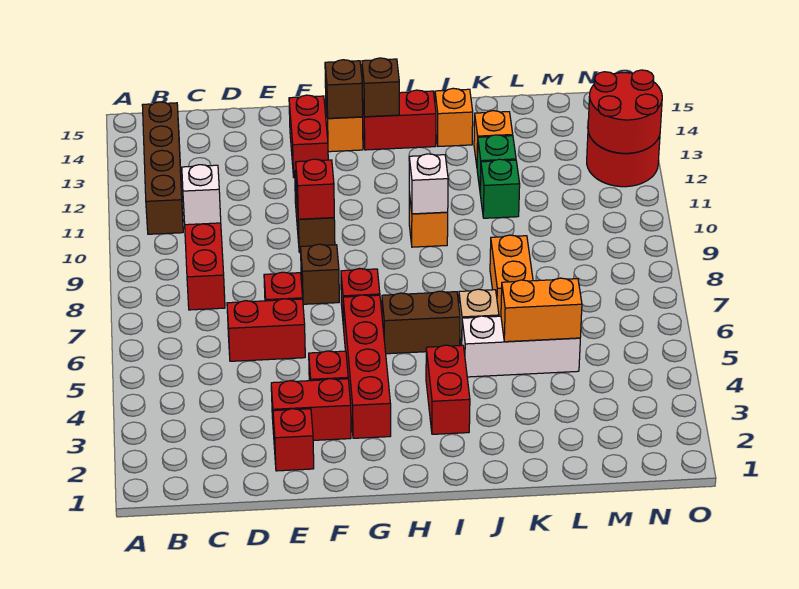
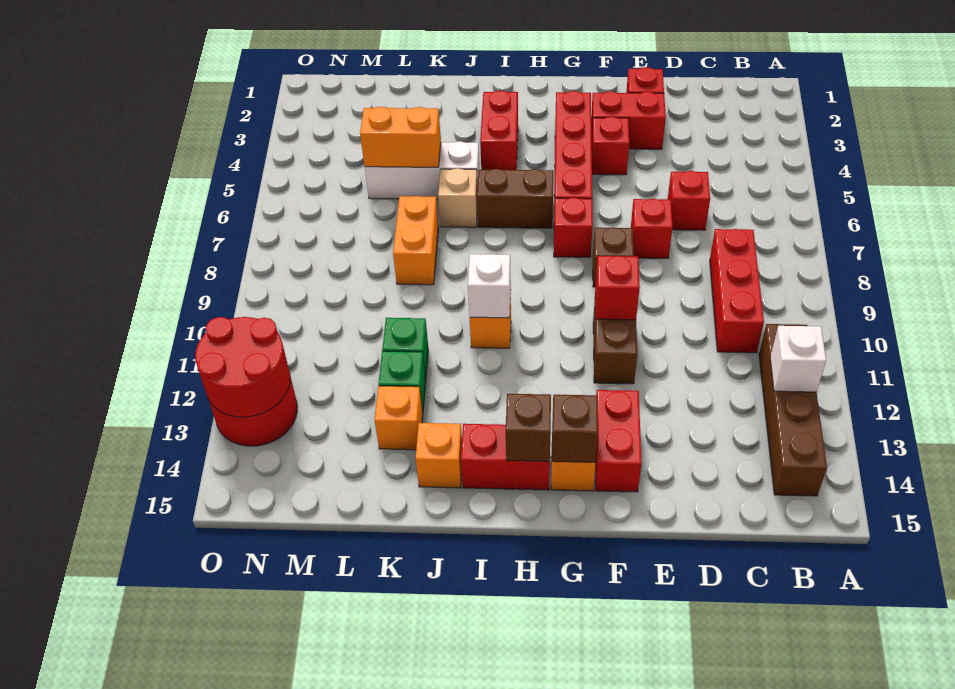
white brick C10 level 2 -> white brick B12 level 2
red brick D6:E6 level 1 -> red brick D6 level 1

